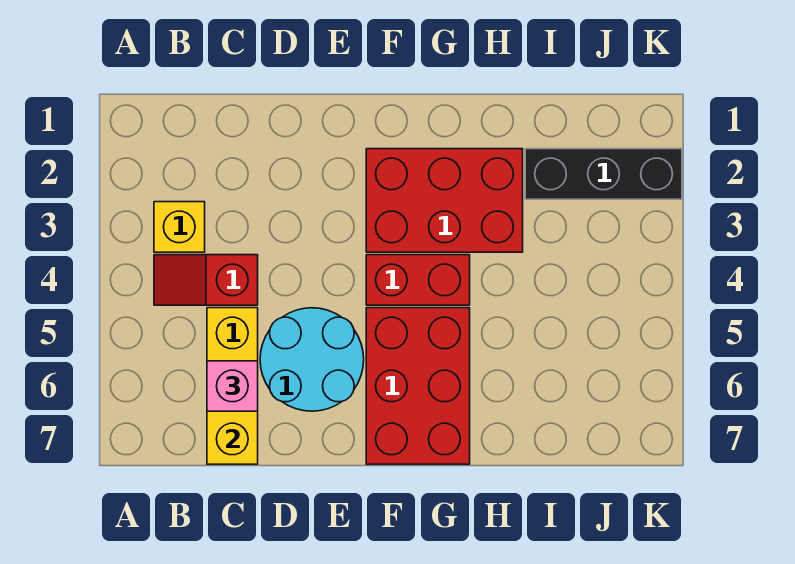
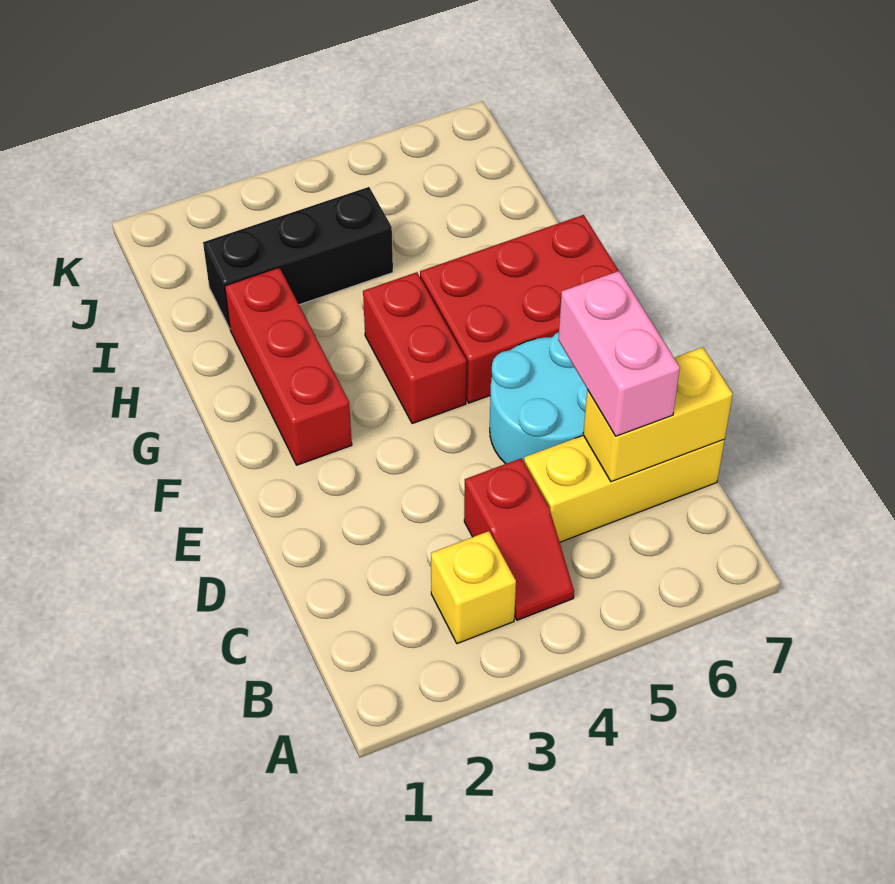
pink brick C6 level 3 -> pink brick C6:D6 level 3
red brick F2:H3 level 1 -> red brick F2:H2 level 1
black brick I2:K2 level 1 -> black brick I2:I4 level 1

